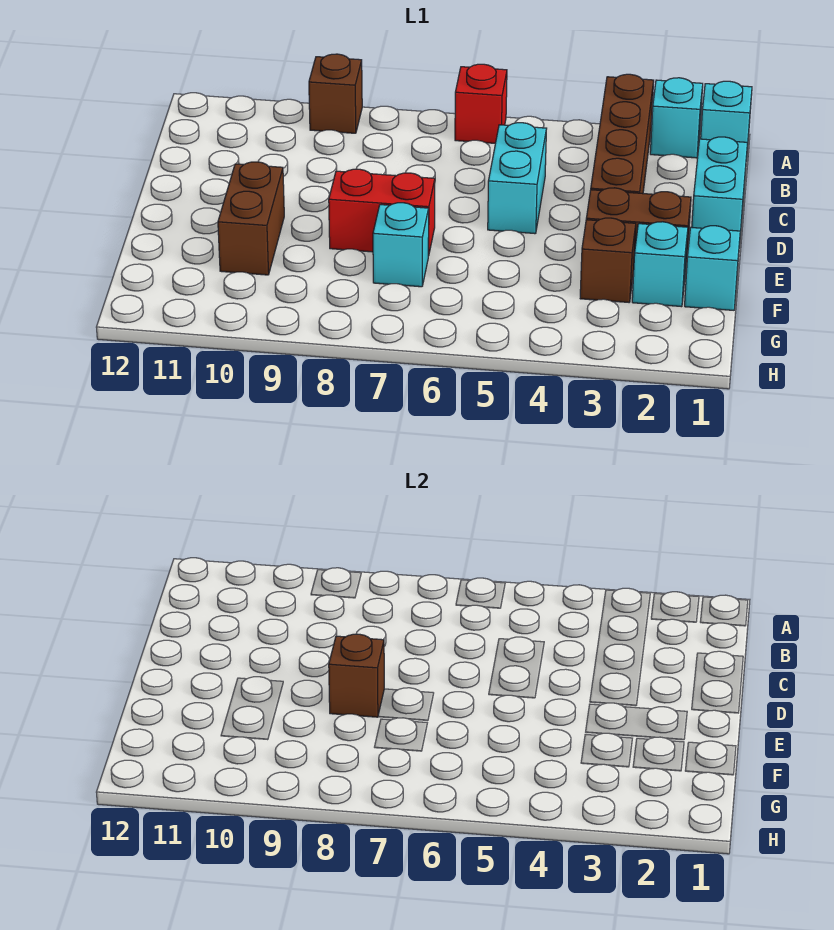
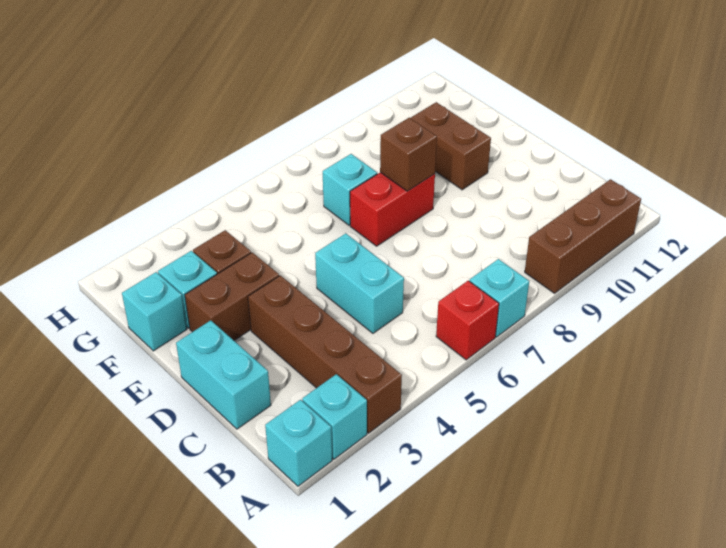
none -> cyan brick A7 level 1
brown brick A9 level 1 -> brown brick A9:A11 level 1

